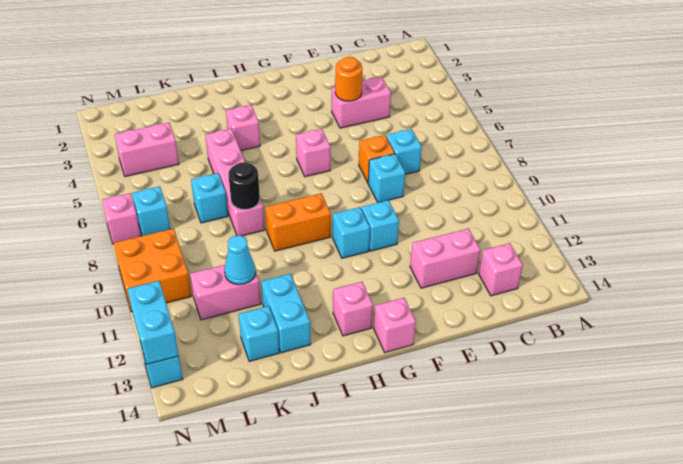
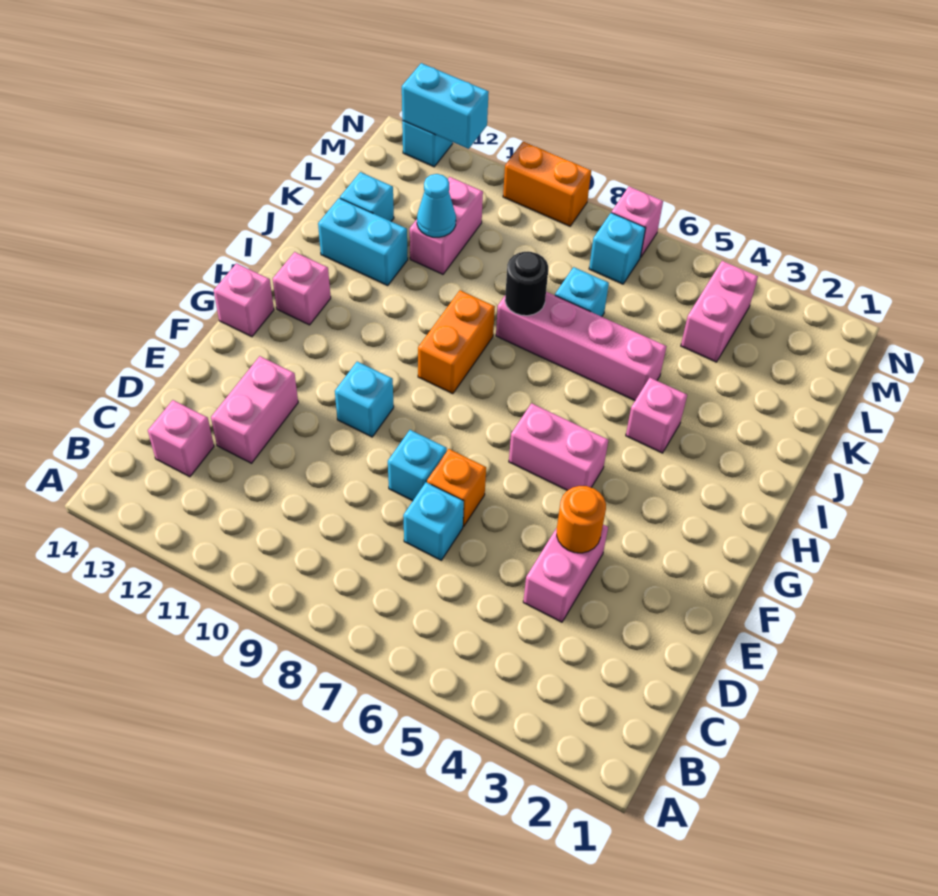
pink brick G6 level 1 -> pink brick G5:G6 level 1
cyan brick G10 level 1 -> none
orange brick M9:N10 level 1 -> orange brick N9:N10 level 1

